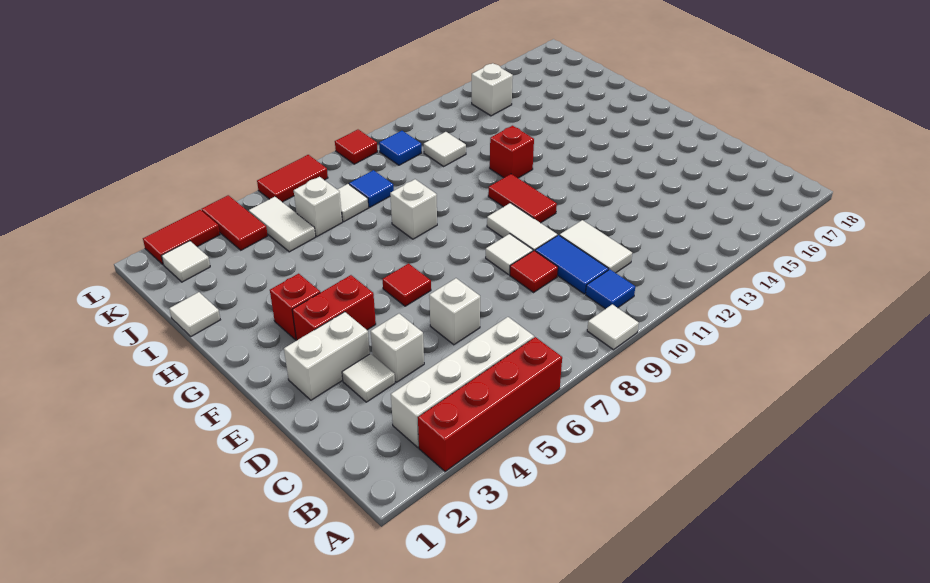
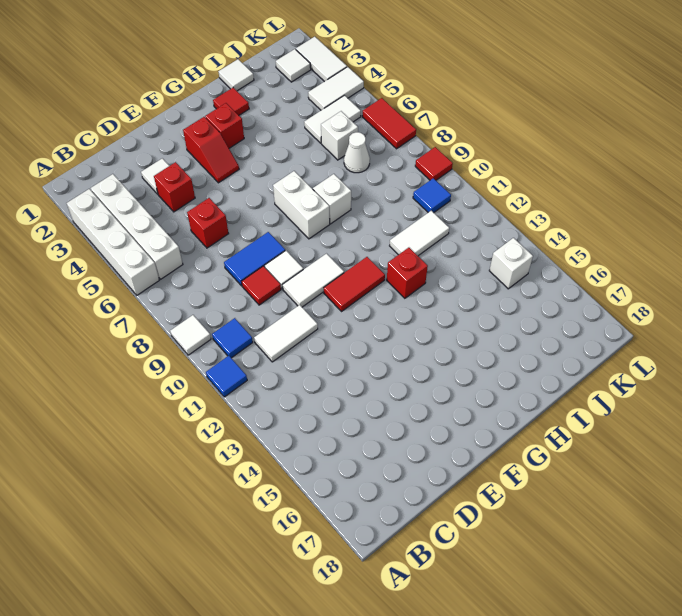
red brick A3:A6 level 1 -> white brick A3:A6 level 1
blue tile C10:D10 level 1 -> blue tile D8:E8 level 1
white brick D4 level 1 -> red brick D4 level 1
white brick D6 level 1 -> red brick D6 level 1
white brick E2:E3 level 1 -> white brick G7:G8 level 1
red brick F3:F4 level 1 -> red slope F3:F4 level 1 top 3
red tile F6 level 1 -> red tile H2 level 1
white tile J7 level 1 -> white cone J7 level 1
blue tile J8 level 1 -> blue tile A11 level 1
white tile J11 level 1 -> white tile I11:J11 level 1
red tile K4:L4 level 1 -> white tile K4:L4 level 1
red tile L2:L3 level 1 -> white tile L2:L3 level 1

